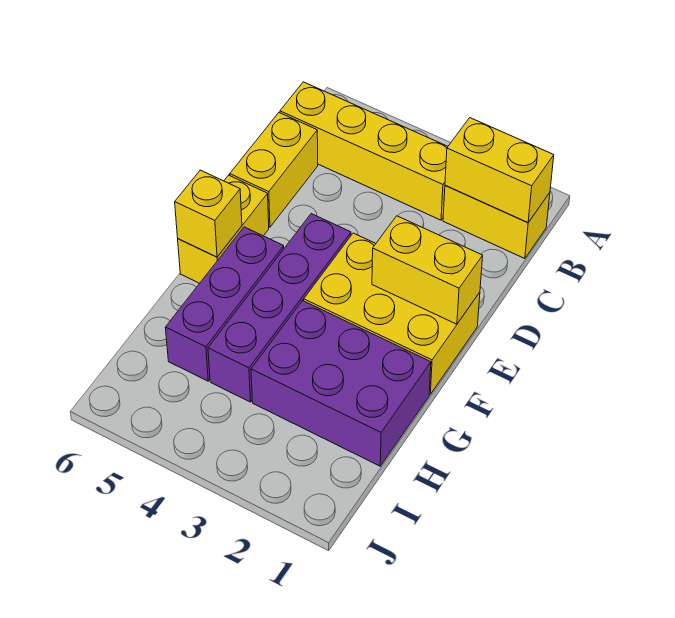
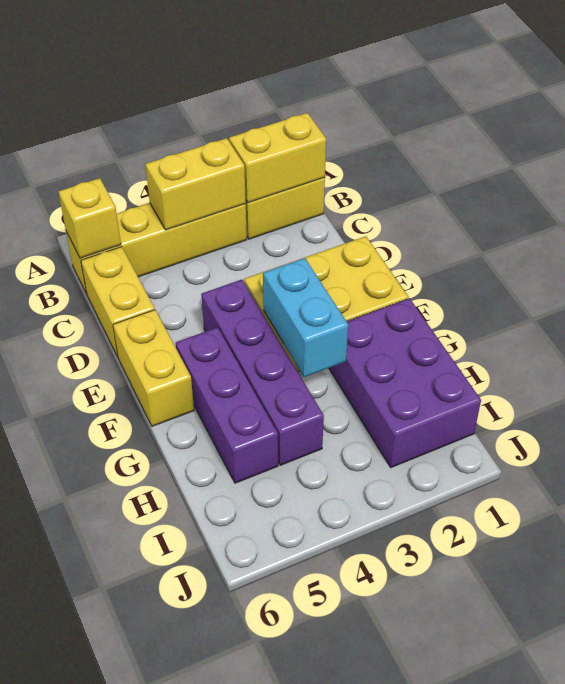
yellow brick E1:E2 level 2 -> yellow brick B3:B4 level 2
none -> cyan brick F3:G3 level 2
yellow brick F6 level 2 -> yellow brick B6 level 2
purple brick G1:H3 level 1 -> purple brick G1:I2 level 1

